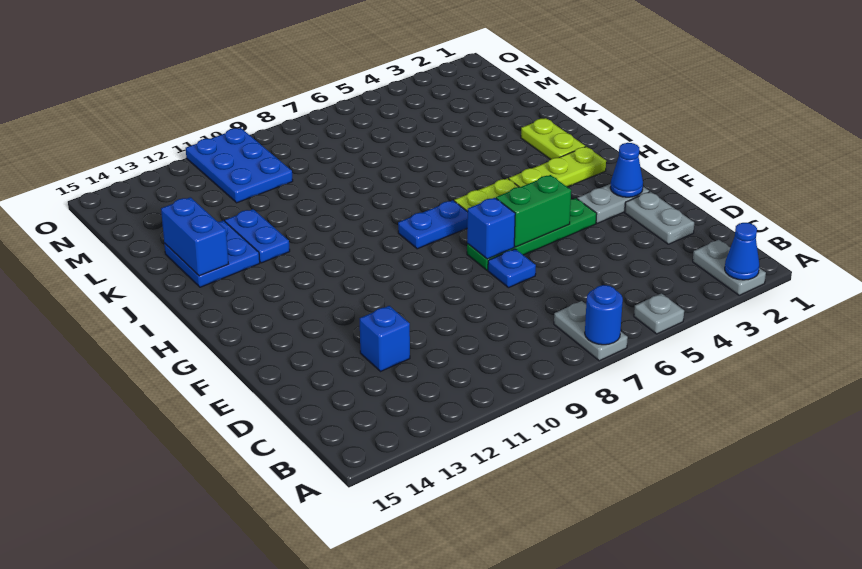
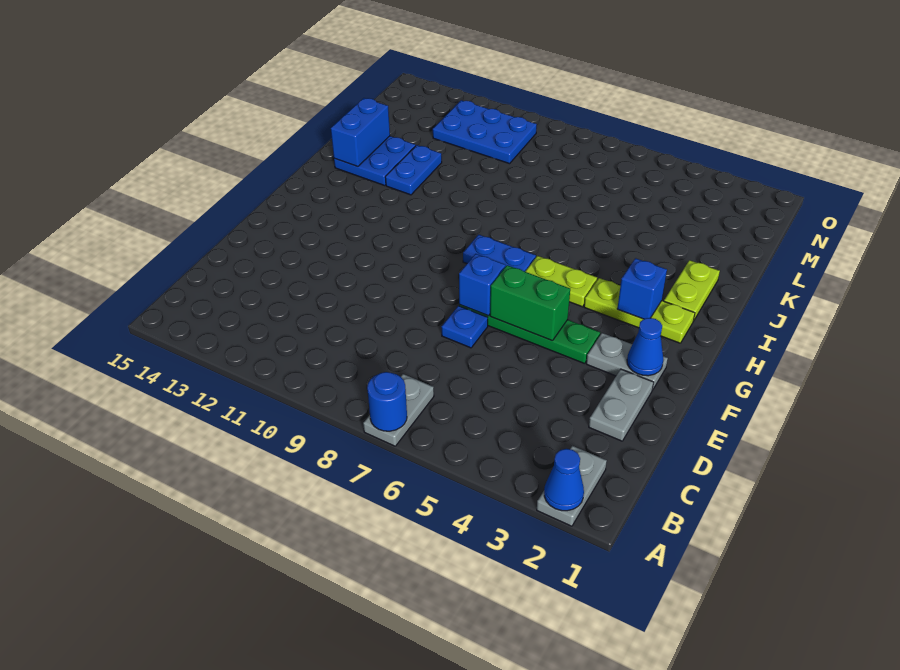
grey plate A5 level 1 -> none
blue brick D12 level 1 -> blue brick H3 level 2
blue plate M10:O11 level 1 -> blue plate M10:N12 level 1

